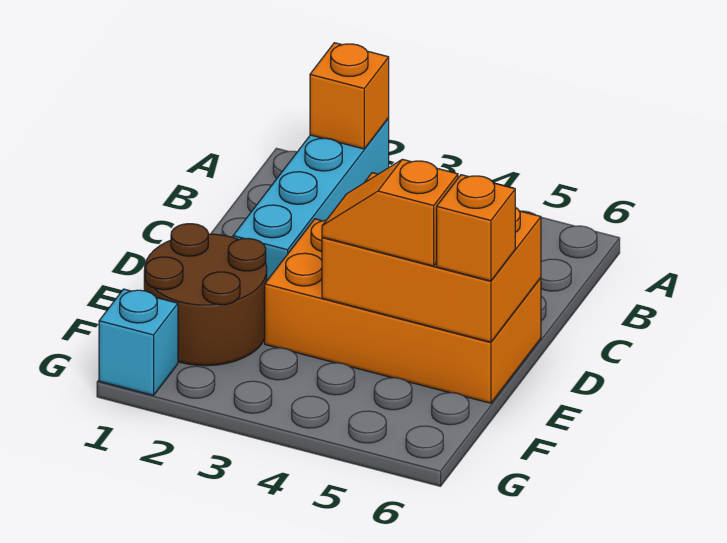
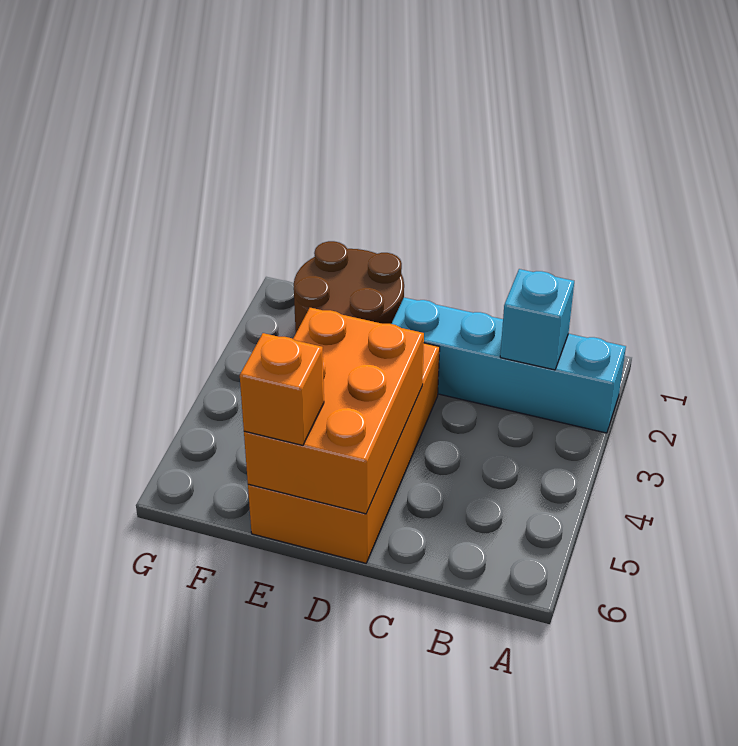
orange brick A2 level 2 -> none
orange slope E4:E5 level 3 top 5 -> none
cyan brick G1 level 1 -> cyan brick B2 level 2

